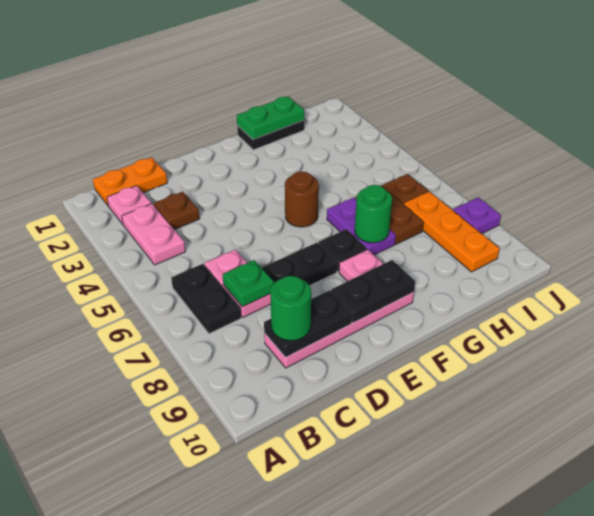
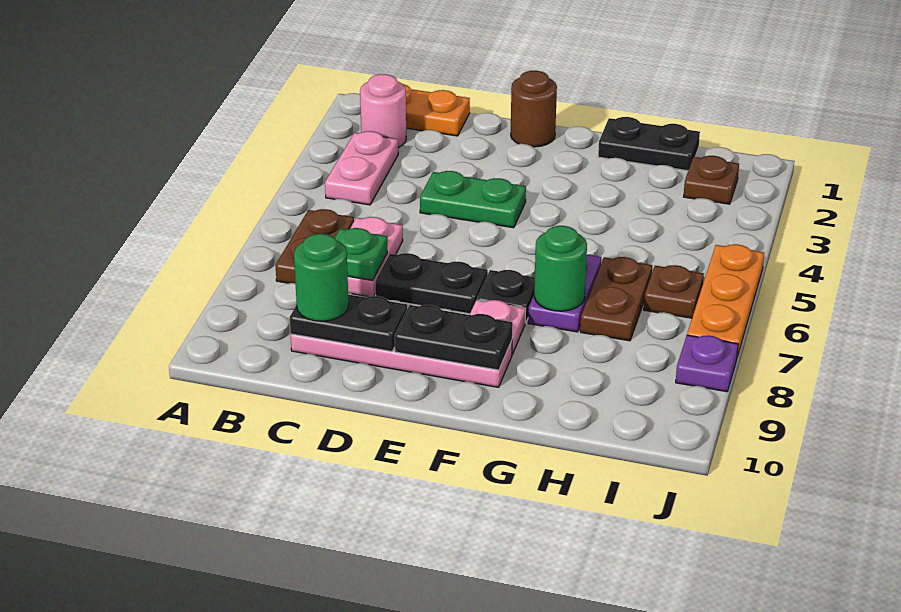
pink plate B2 level 1 -> pink round brick B2 level 1
black plate B6:B7 level 1 -> brown plate B6:B7 level 1
brown plate C3 level 1 -> brown plate I2 level 1
brown round brick F5 level 1 -> brown round brick E1 level 1
green plate G1:H1 level 2 -> green plate D4:E4 level 1
orange plate I7:I9 level 1 -> orange plate J5:J7 level 1

